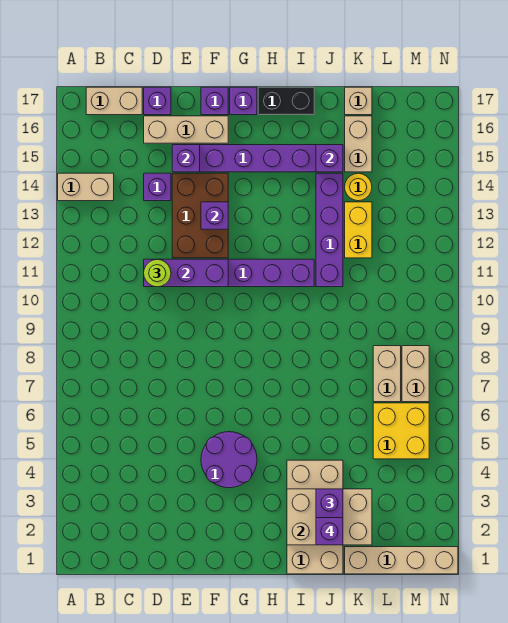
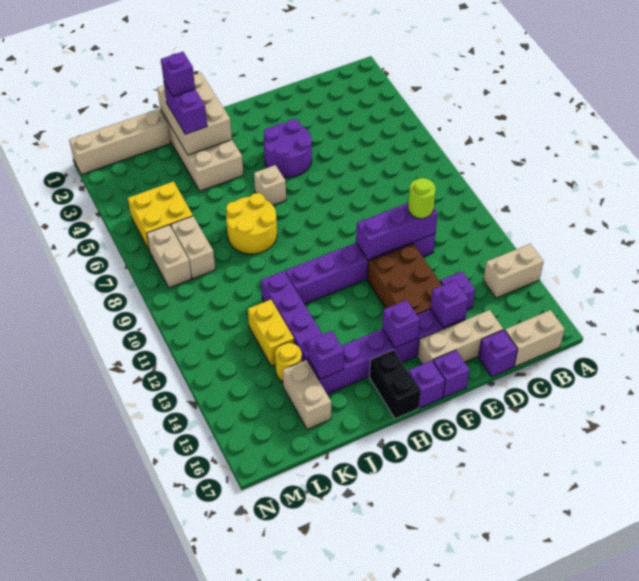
purple brick F13 level 2 -> purple brick G15 level 2
black brick H17:I17 level 1 -> black brick H16:H17 level 1
tan brick I2:K3 level 2 -> tan brick I1:J3 level 2
none -> yellow round brick I7:J8 level 1
tan brick K17 level 1 -> tan brick H6 level 1

